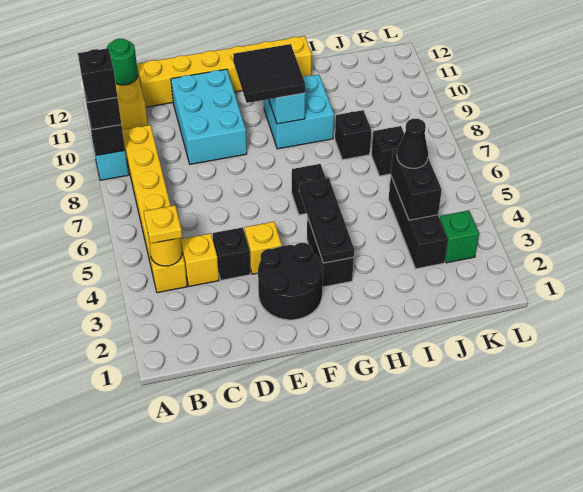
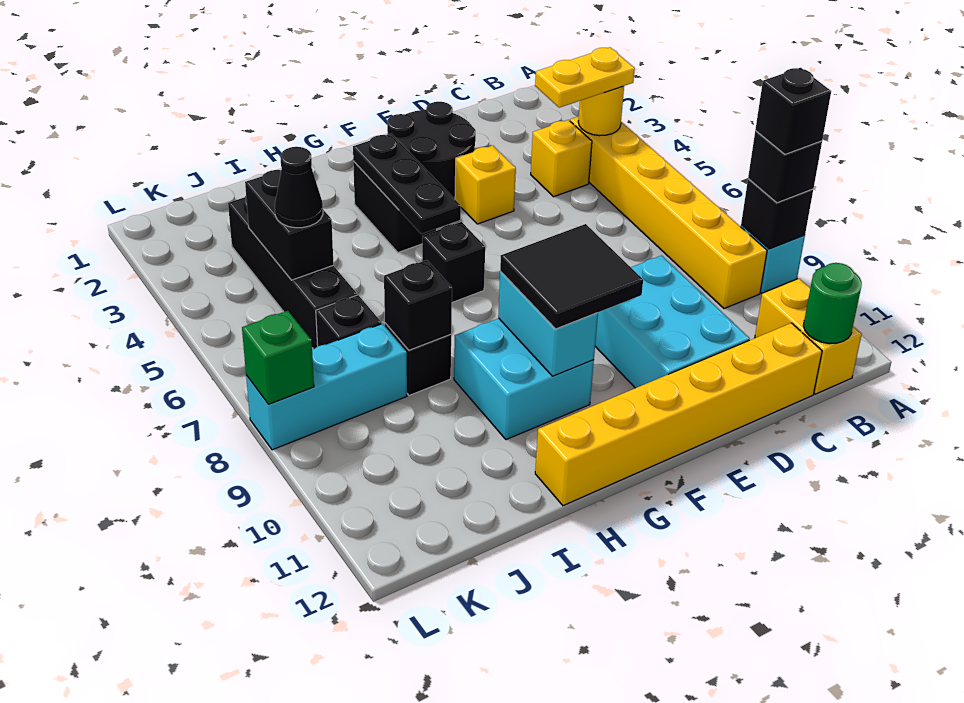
yellow plate B4 level 3 -> yellow plate B4:C4 level 3
black brick D4 level 1 -> black brick I8 level 2
black brick J3:J5 level 1 -> black brick J3:J6 level 1
none -> cyan brick J8:L8 level 1
green brick K3 level 1 -> green brick L8 level 2

